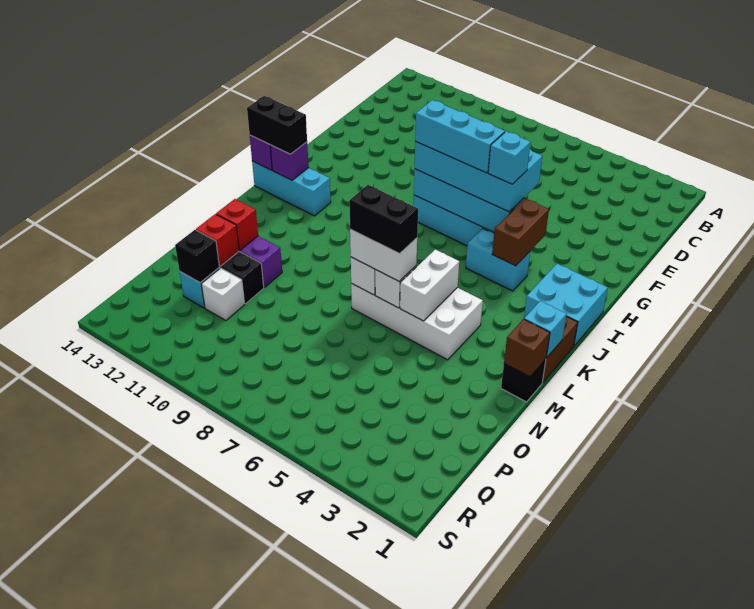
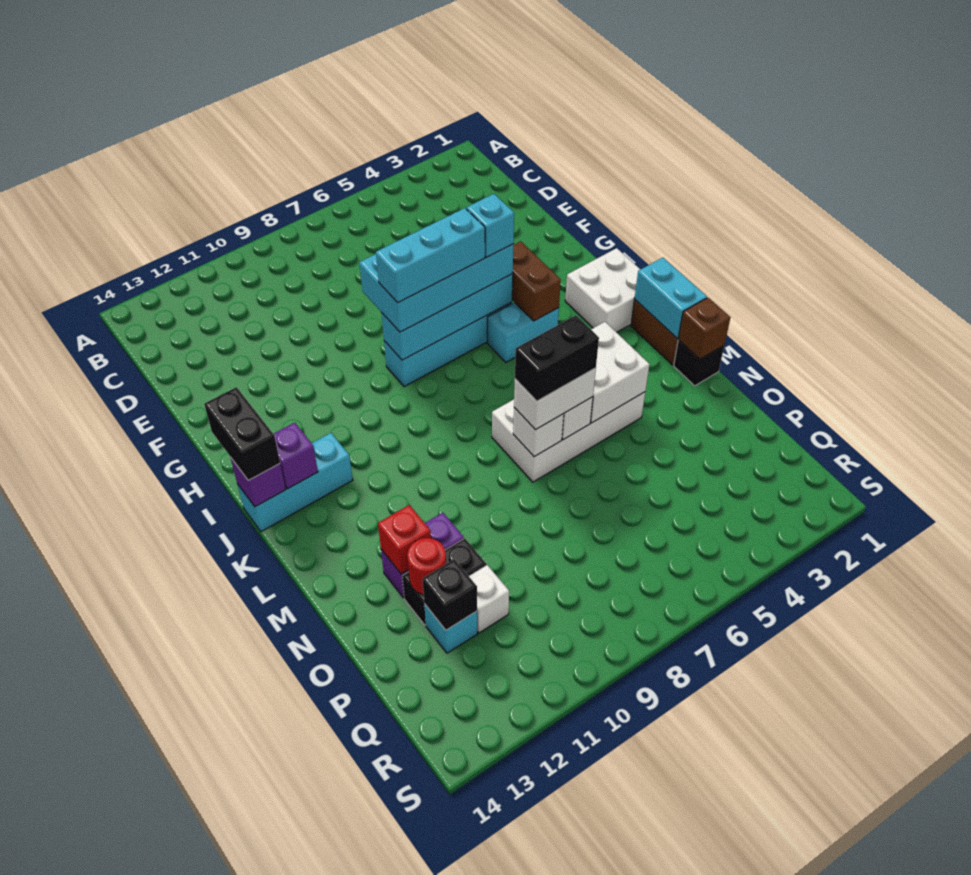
cyan brick I1:J2 level 1 -> white brick I1:J2 level 1
black brick J13:J14 level 3 -> black brick I14:J14 level 3
cyan brick L1 level 2 -> cyan brick K1:L1 level 2
white brick L5:M5 level 2 -> white brick L4:M5 level 2
red brick O12 level 2 -> red round brick O12 level 2

